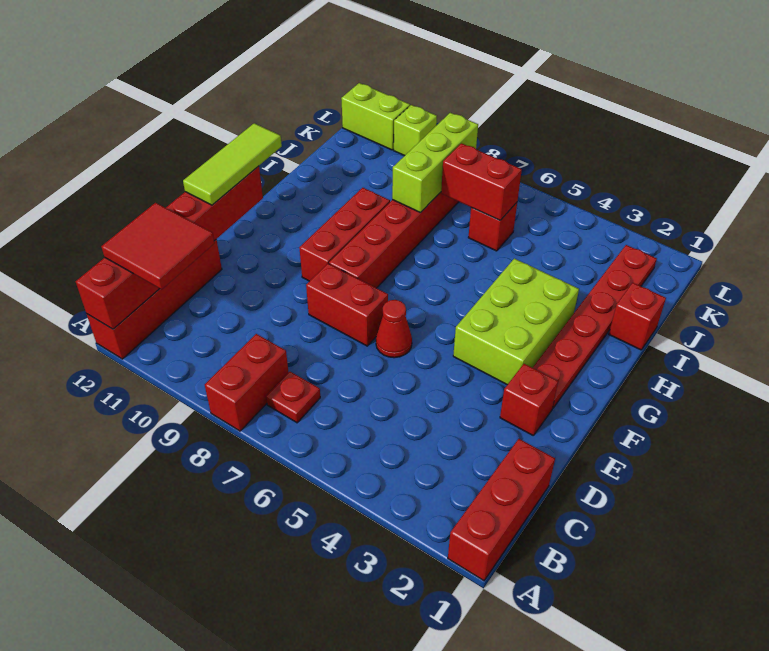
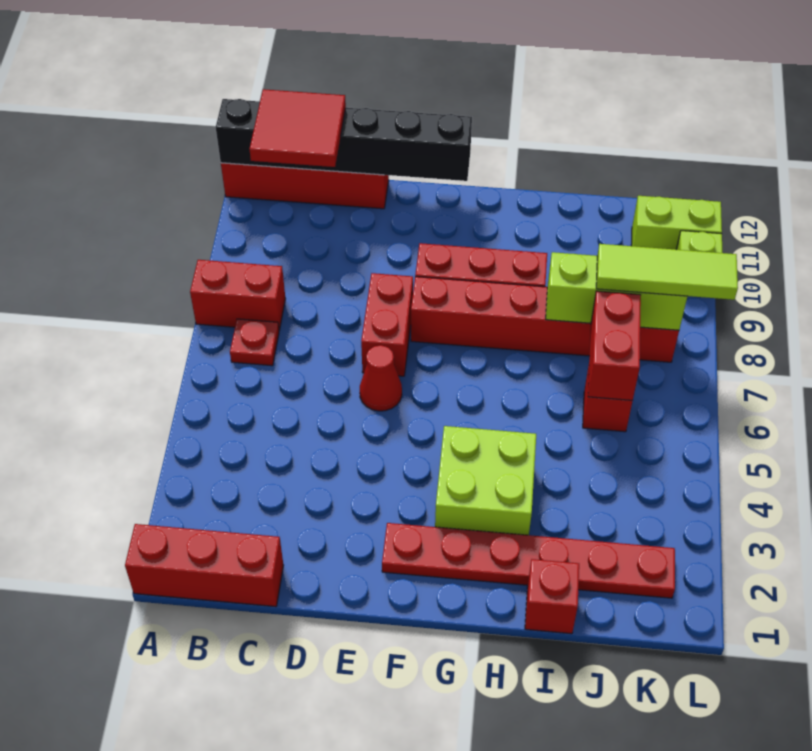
red brick A12:F12 level 2 -> black brick A12:F12 level 2
red brick E2 level 1 -> none
lime tile E12:G12 level 3 -> lime tile J8:L8 level 3
lime brick F3:H4 level 1 -> lime brick G3:H4 level 1
lime brick L11:L12 level 1 -> lime brick K11:L11 level 1

